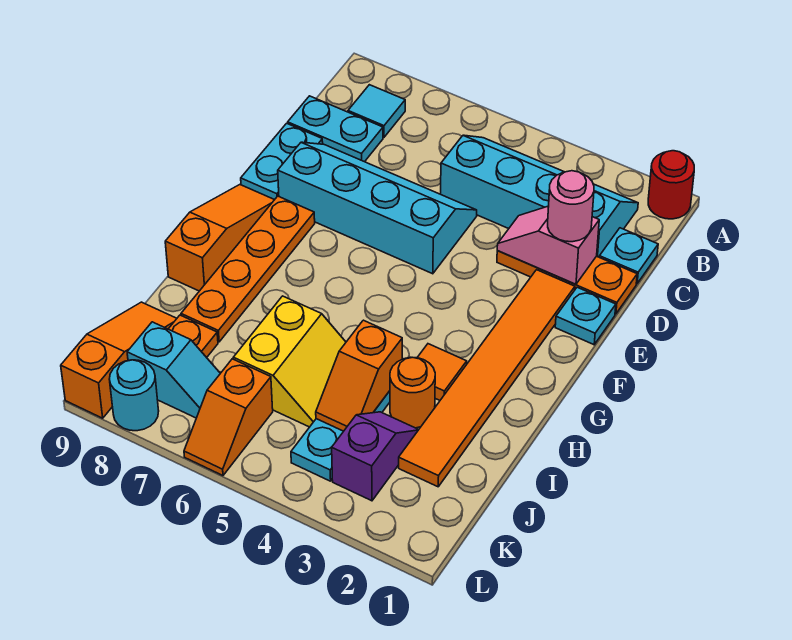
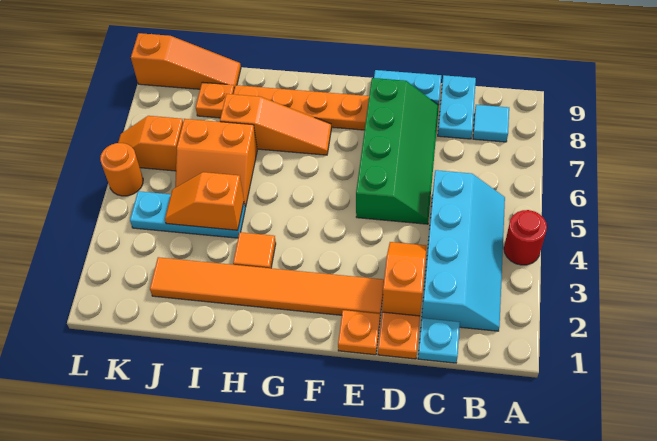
red round brick A1 level 1 -> red round brick A4 level 1
pink slope D2:D3 level 2 top 2 -> orange slope D2:D3 level 2 top 2
pink round brick D2 level 3 -> none
cyan slope D5:E8 level 1 top E -> green slope D5:E8 level 1 top E
cyan plate E1 level 1 -> orange plate E1 level 1
orange slope F9:H9 level 1 top H -> orange slope G7:I7 level 1 top I
orange round brick I3 level 1 -> orange round brick L5 level 1
yellow slope I5:J6 level 1 top 6 -> orange slope I5:J6 level 1 top 6
purple slope J3:K3 level 1 top K -> none
cyan slope K7:K8 level 1 top 8 -> none
cyan round brick L8 level 1 -> none

